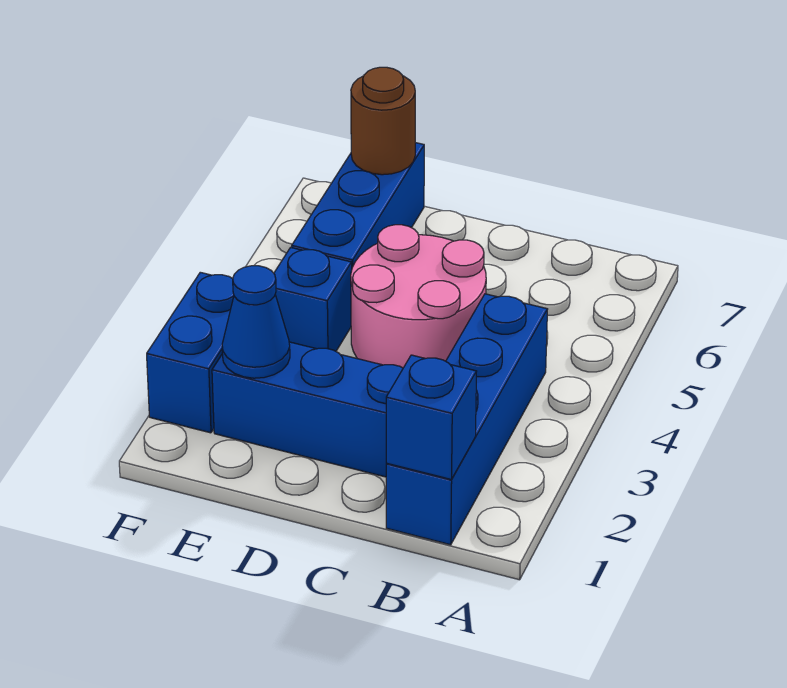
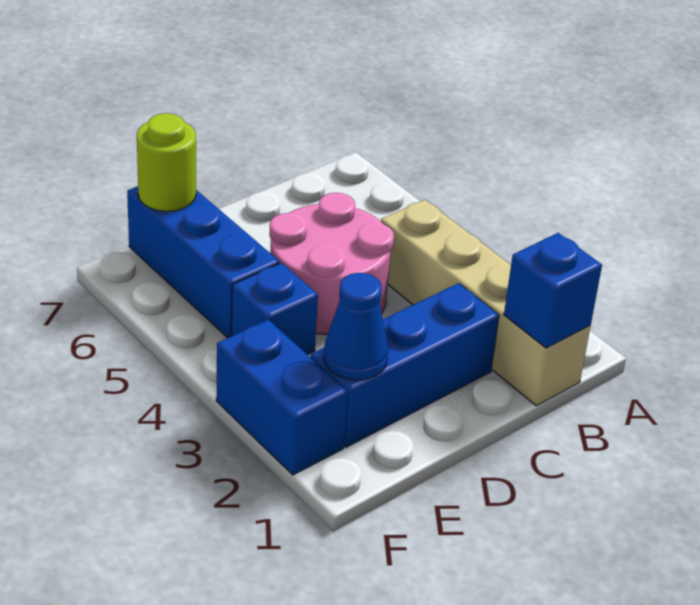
blue brick B1:B4 level 1 -> tan brick B1:B4 level 1
brown round brick E7 level 2 -> lime round brick E7 level 2

